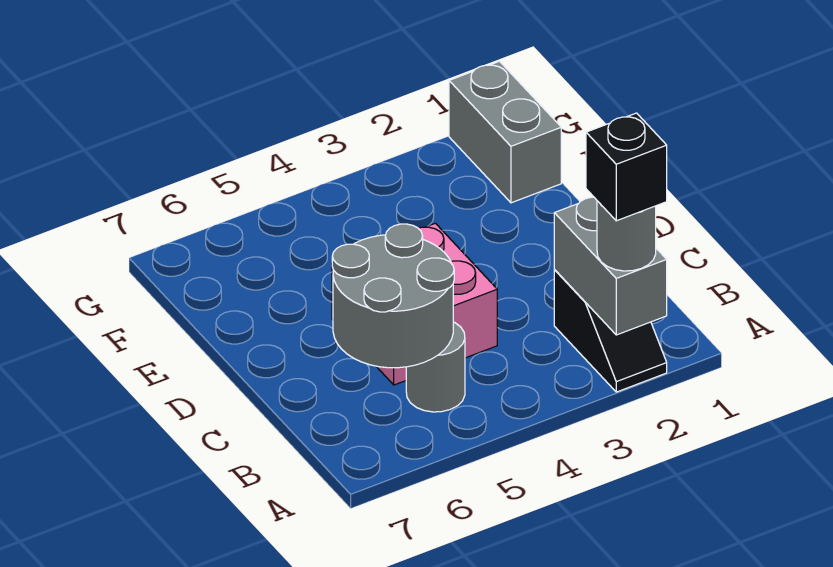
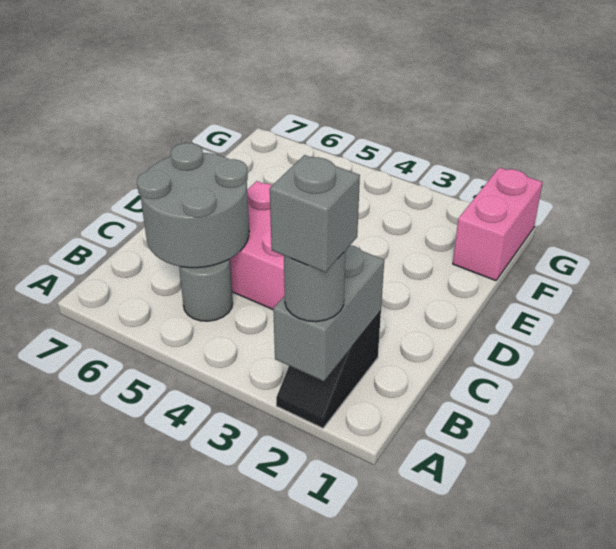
black brick A2 level 4 -> grey brick A2 level 4
grey brick F1:G1 level 1 -> pink brick F1:G1 level 1

